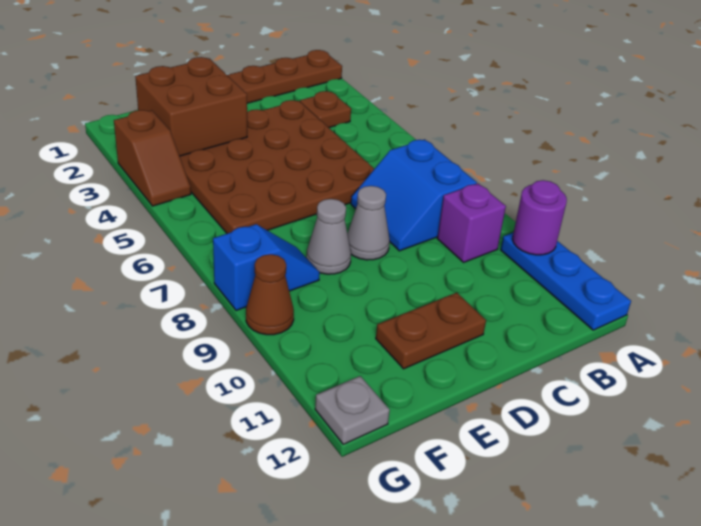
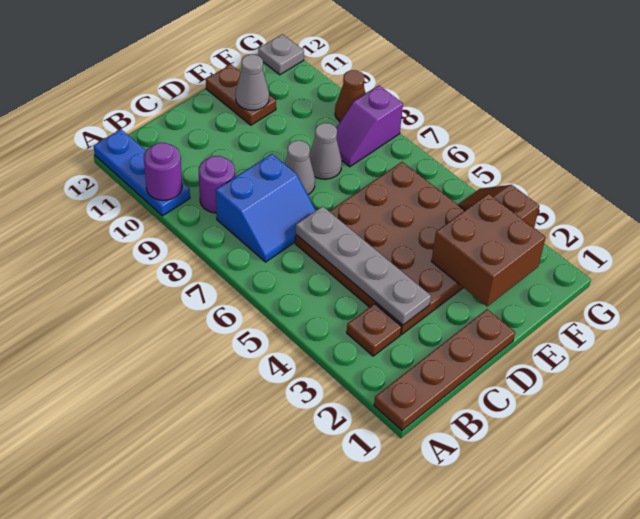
blue slope B7:C8 level 1 top B -> blue slope B7:C8 level 1 top 8
purple brick B9 level 1 -> purple round brick B9 level 1
none -> grey plate C3:C6 level 2
brown plate D11:E11 level 1 -> brown plate E11:E12 level 1
none -> grey cone E11 level 2
blue slope F8:G8 level 1 top G -> purple slope F8:G8 level 1 top G

